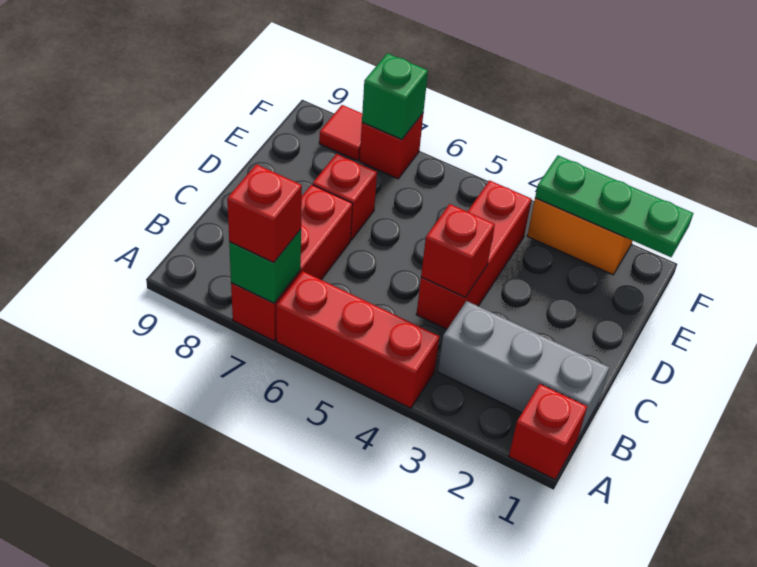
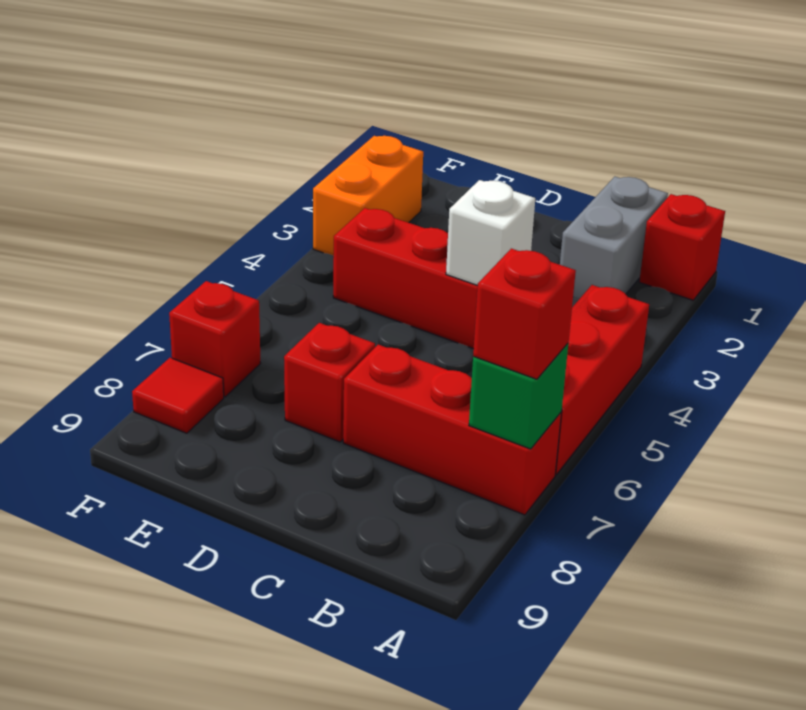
grey brick B1:B3 level 1 -> grey brick B1:B2 level 1
red brick C4 level 2 -> white brick C4 level 2
green plate F1:F3 level 2 -> none
green brick F7 level 2 -> none

